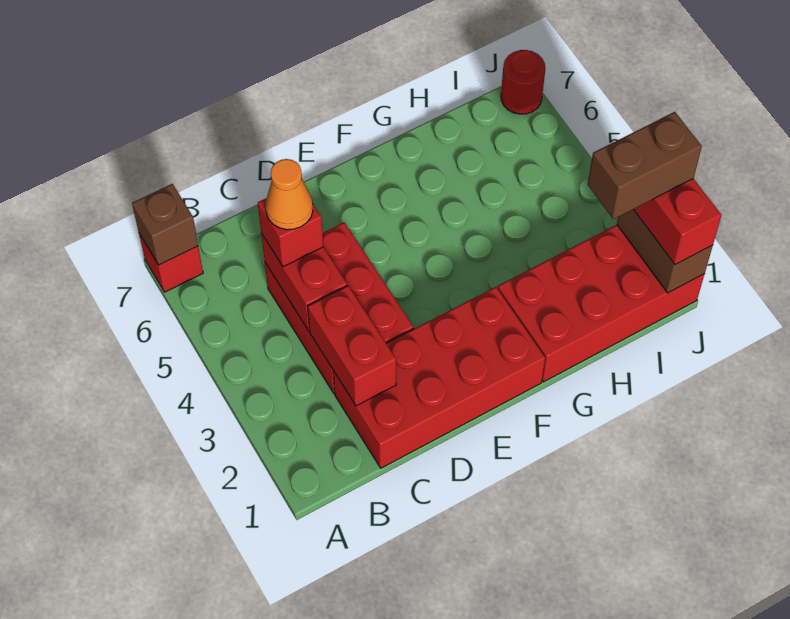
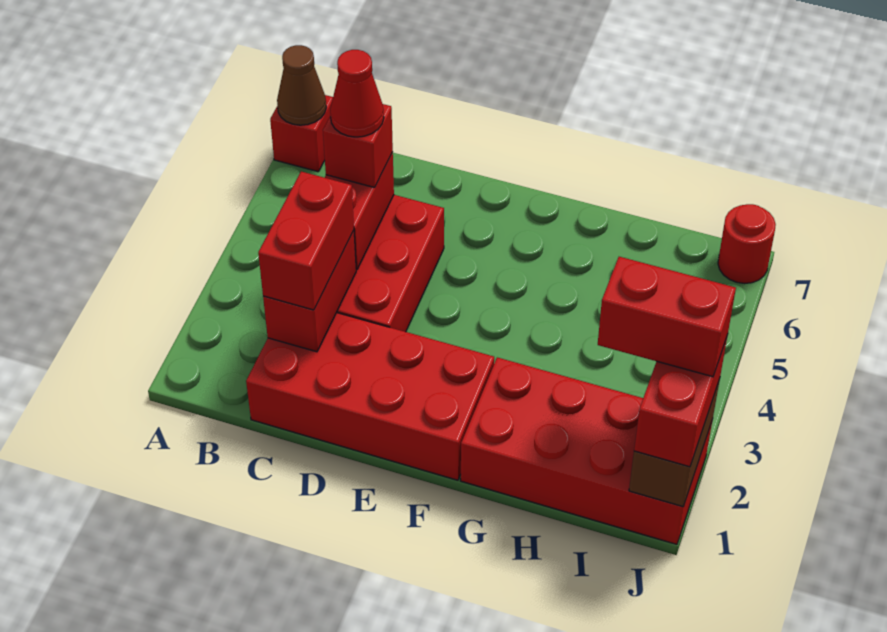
brown brick A7 level 2 -> brown cone A7 level 2
none -> red brick C2:C3 level 3
orange cone C5 level 4 -> red cone C5 level 4
brown brick I2:J2 level 4 -> red brick I2:J2 level 4

